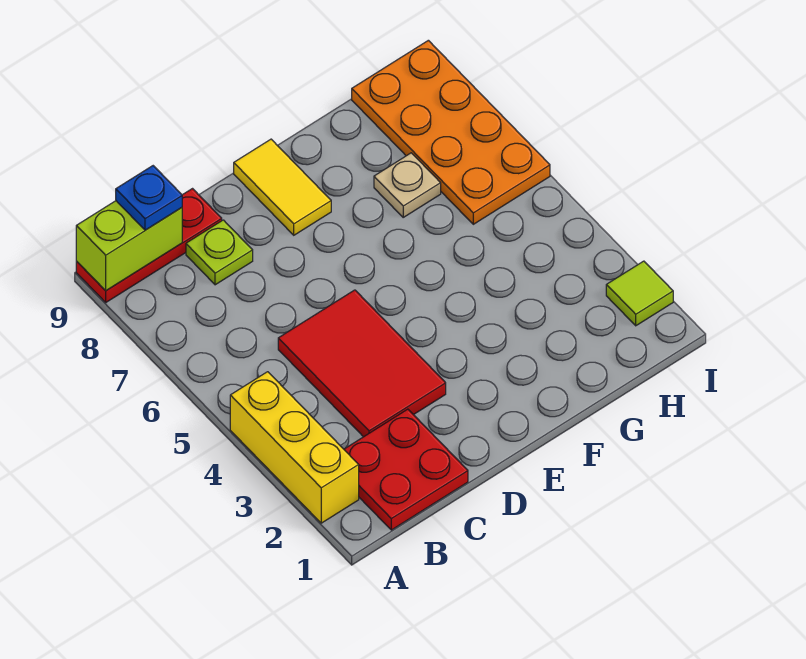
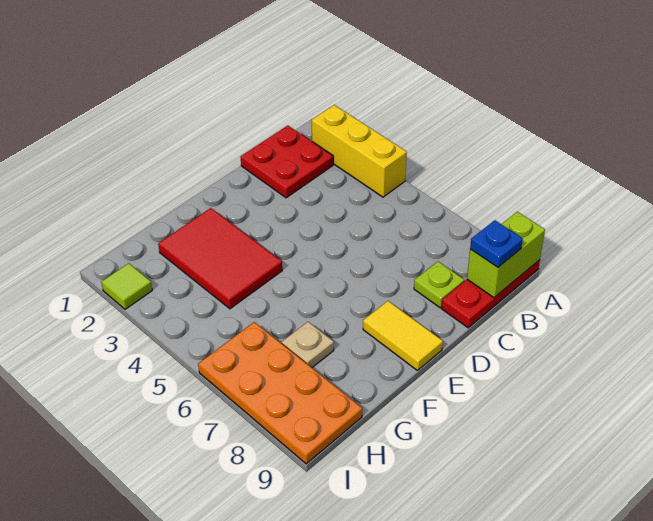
red tile C3:D5 level 1 -> red tile F2:G4 level 1

